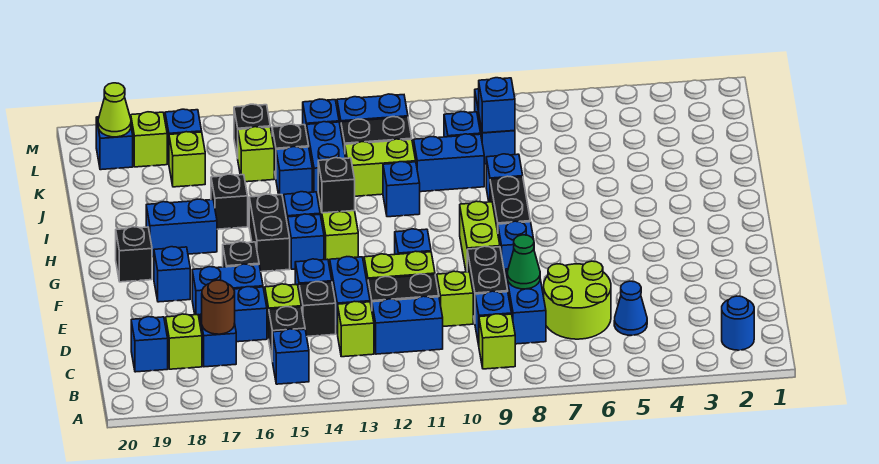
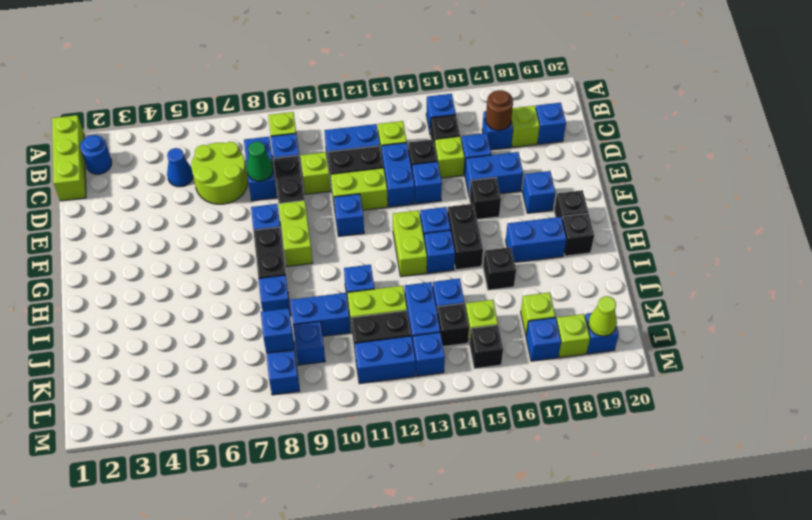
none -> lime brick A1:C1 level 1
black brick H13 level 2 -> black brick H19 level 1

